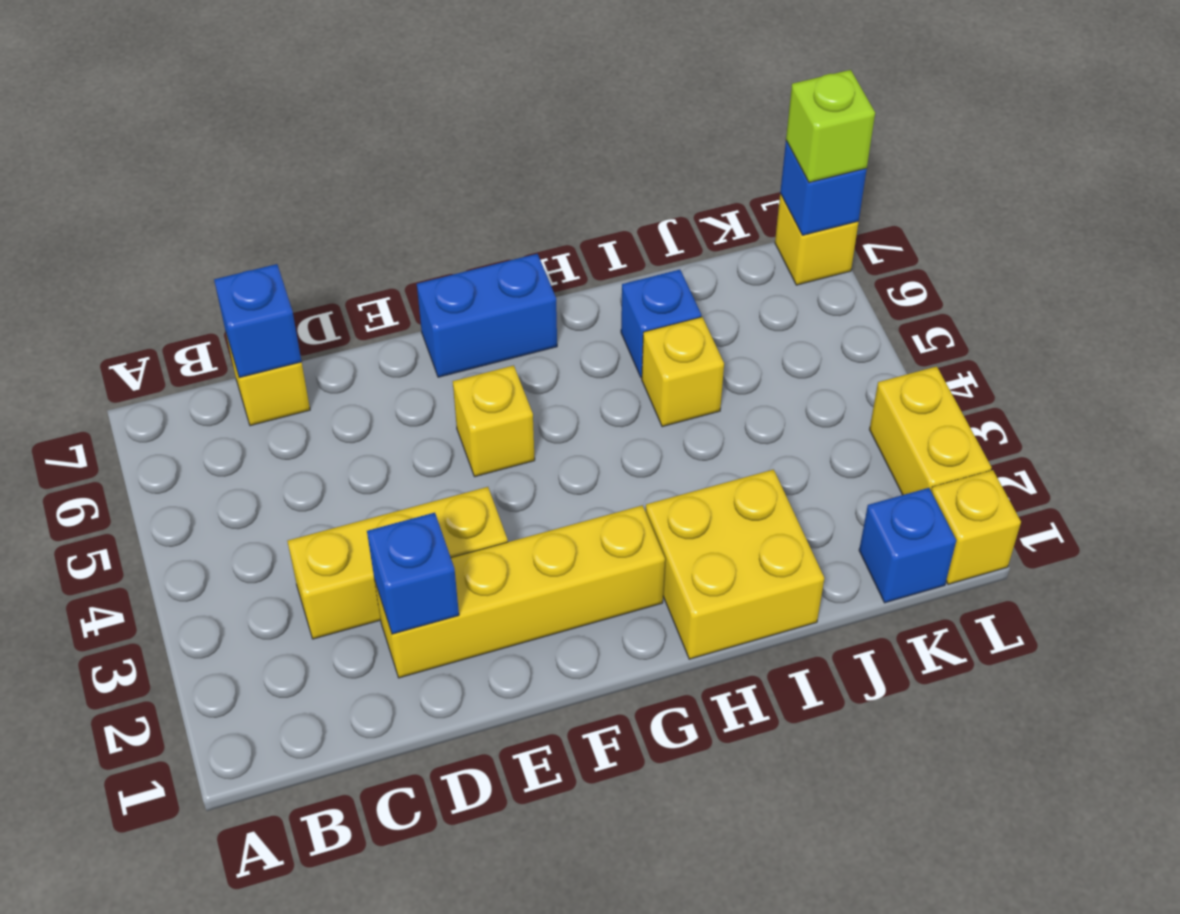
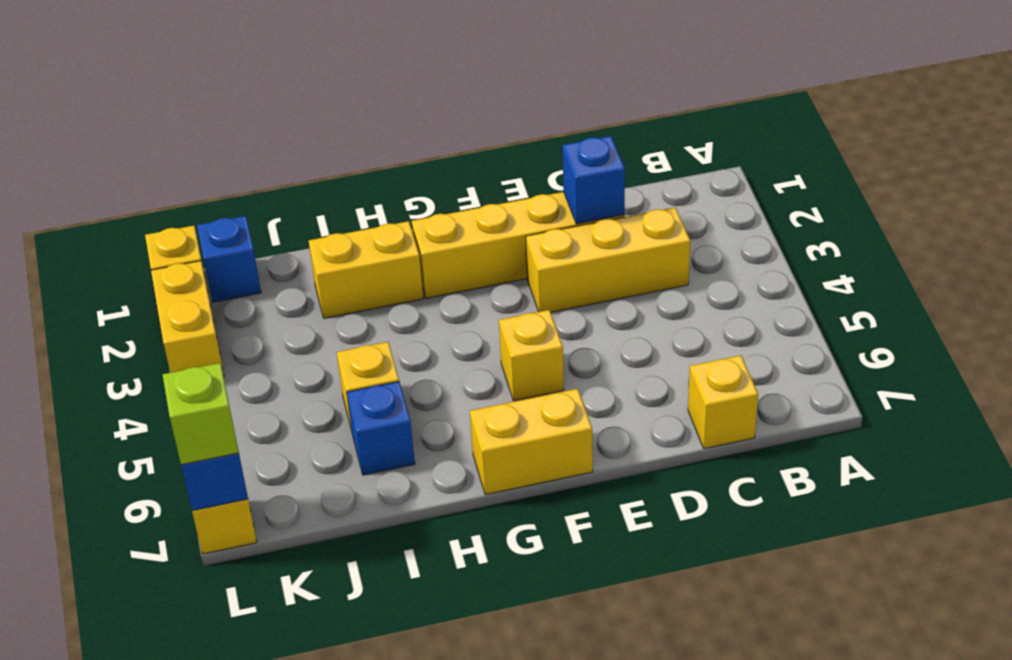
blue brick C7 level 2 -> none
blue brick F7:G7 level 1 -> yellow brick F7:G7 level 1
yellow brick H1:I2 level 1 -> yellow brick H2:I2 level 1

